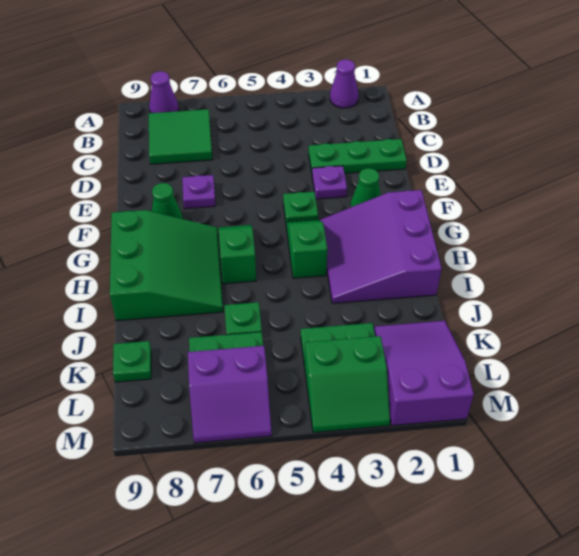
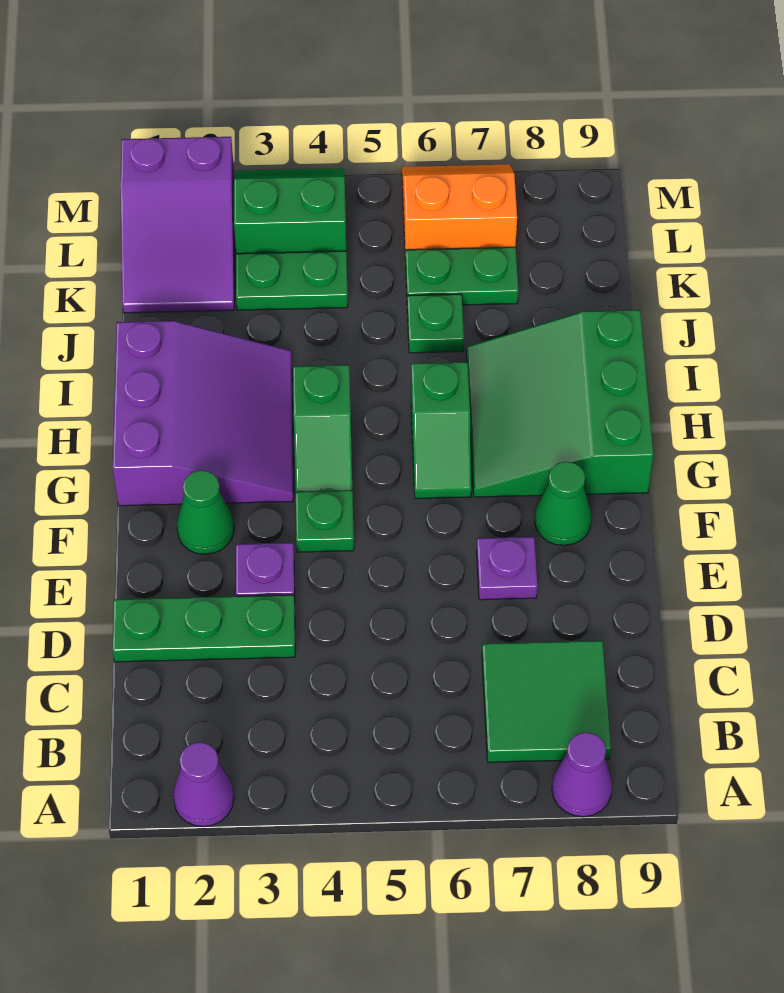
green plate K9 level 1 -> none
purple slope L6:M7 level 1 top L -> orange slope L6:M7 level 1 top L

